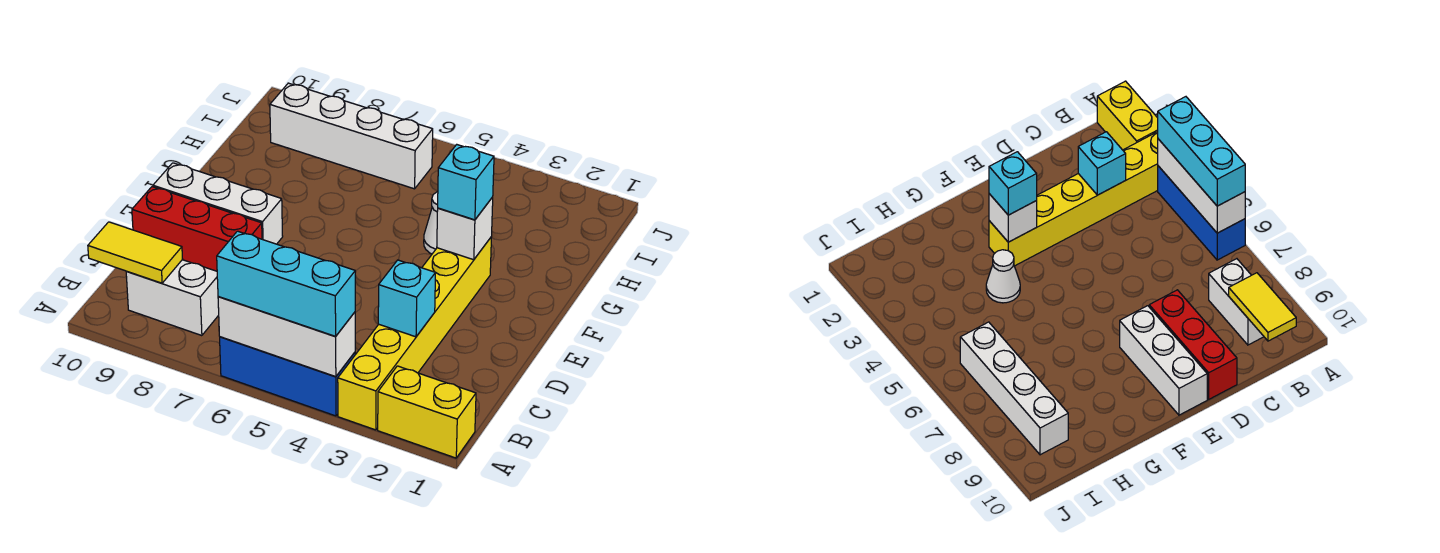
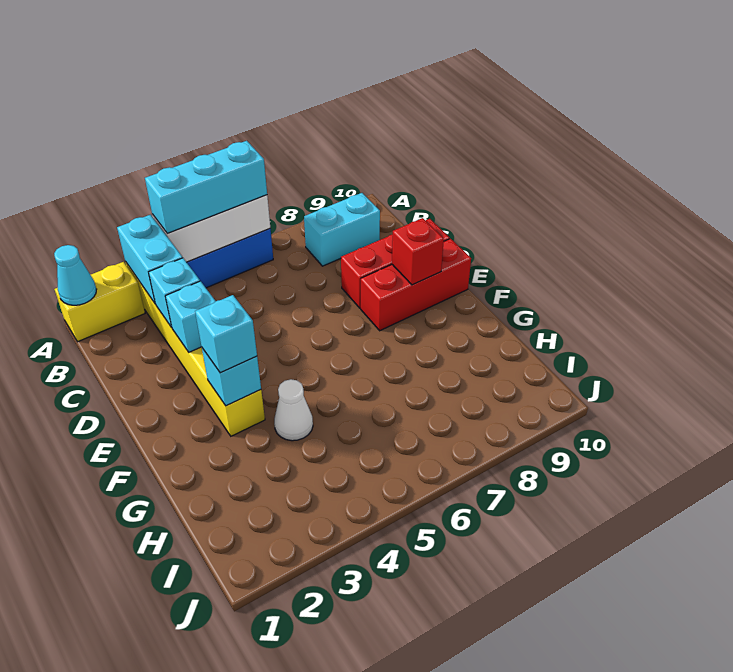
none -> cyan cone A1 level 2
none -> cyan brick A3:B3 level 2
white brick B8:B9 level 1 -> cyan brick B8:B9 level 1
yellow tile B9:B10 level 2 -> none
none -> cyan brick D3 level 2
white brick E8:E10 level 1 -> red brick E8:E10 level 1
none -> red brick E9 level 2
white brick F3 level 2 -> cyan brick F3 level 2
white brick I6:I9 level 1 -> none

